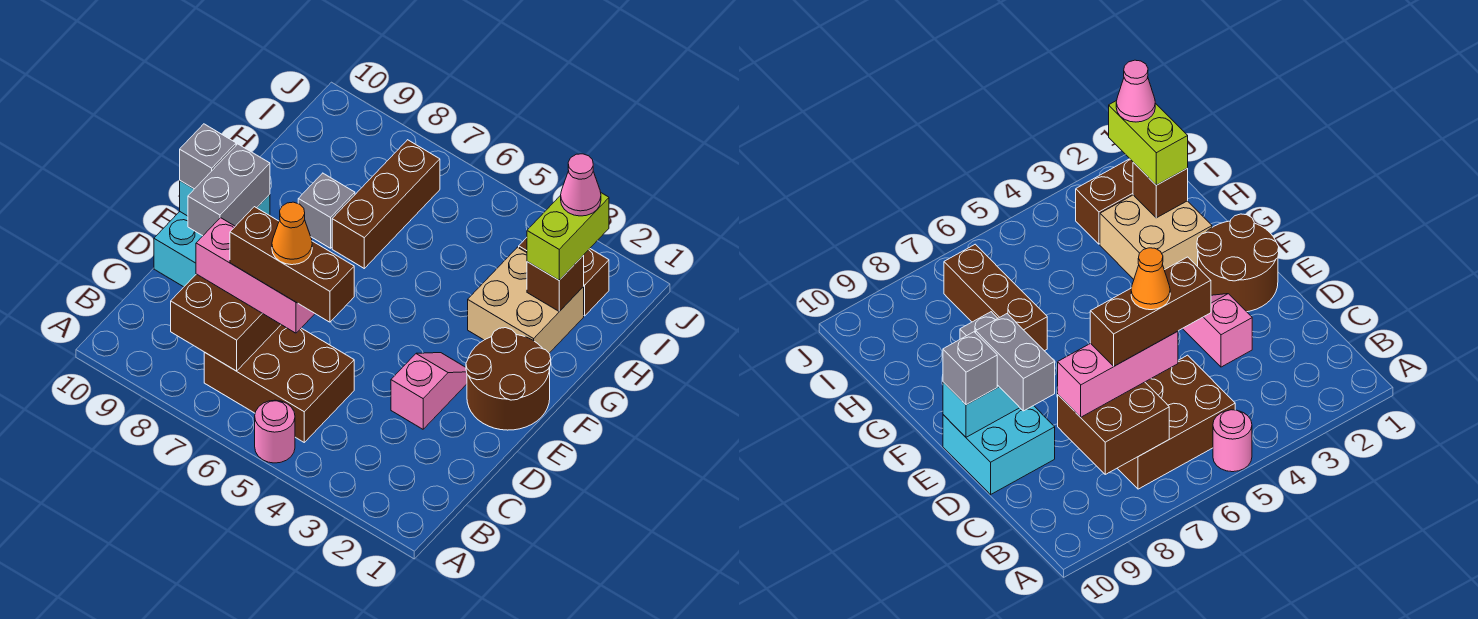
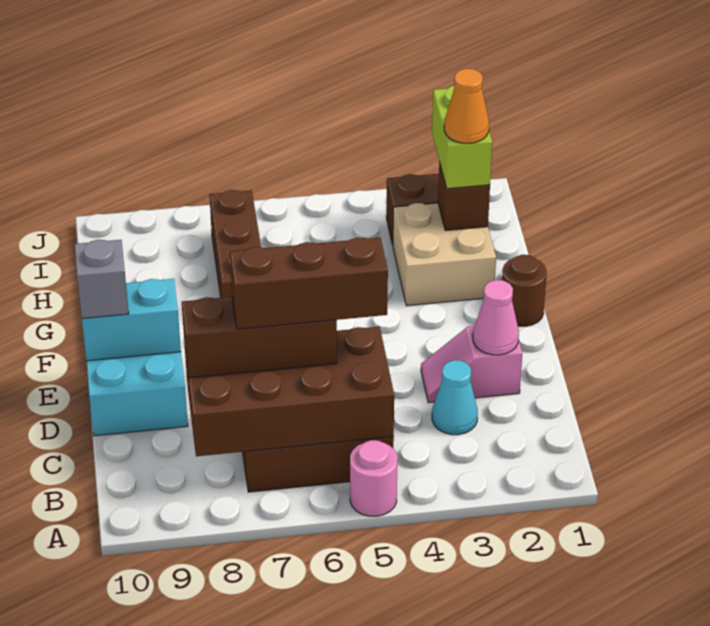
brown brick B7:C8 level 2 -> brown brick B5:C8 level 2
none -> cyan cone C3 level 1
pink brick C6:C8 level 3 -> brown brick C6:C8 level 3
orange cone C6 level 5 -> orange cone H2 level 4
pink slope D3:E3 level 1 top D -> pink slope D2:D3 level 1 top 2
grey brick D9:E9 level 3 -> none
brown round brick E1:F2 level 1 -> brown round brick F1 level 1
grey brick G8 level 1 -> none
pink cone I2 level 4 -> pink cone D2 level 2

